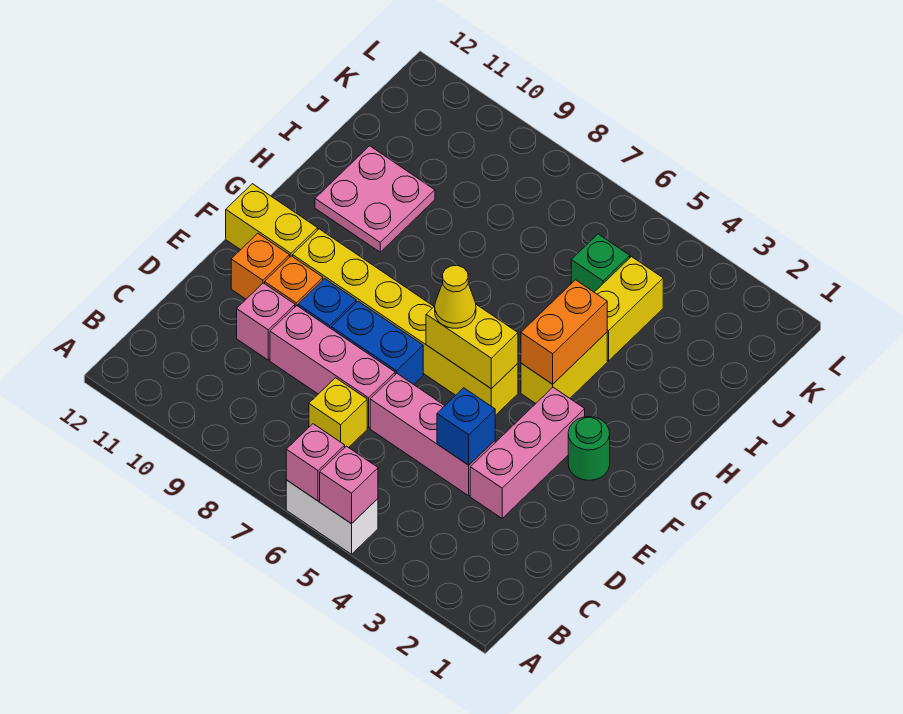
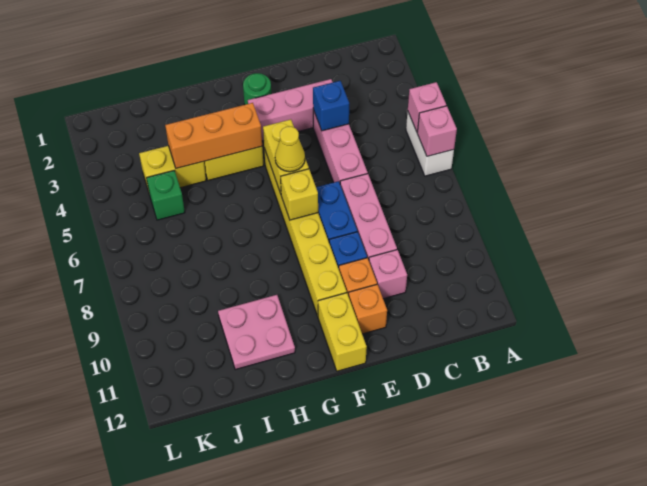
yellow brick C7 level 1 -> yellow brick F7 level 2
orange brick G4:H4 level 2 -> orange brick G4:I4 level 2

